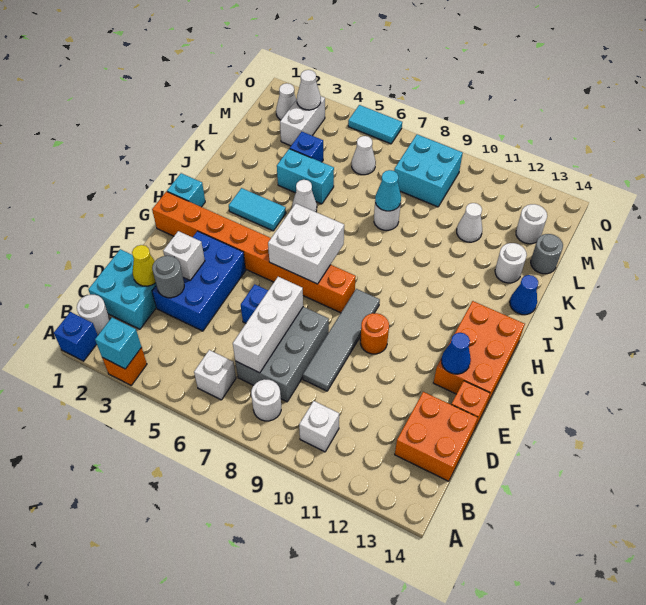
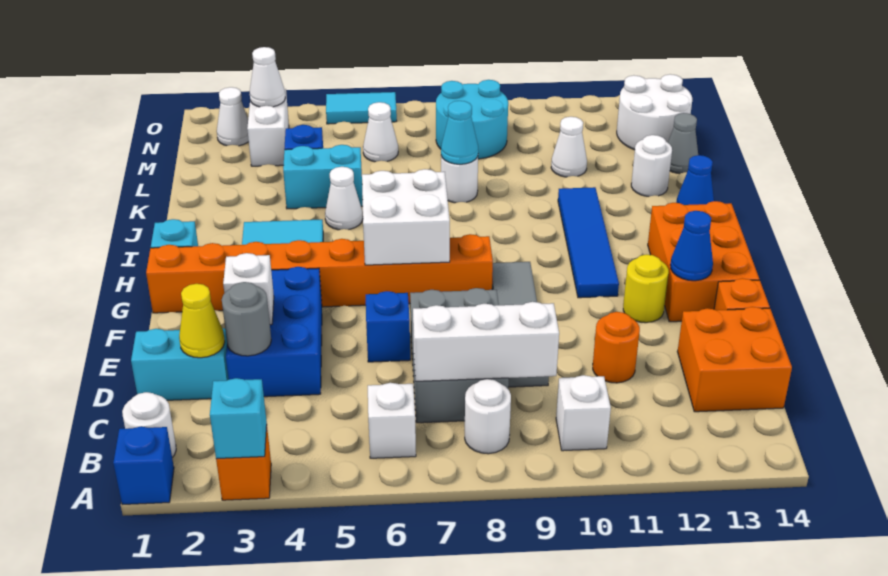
cyan brick C1:D2 level 1 -> cyan brick D1:D2 level 1
white brick C7:E7 level 2 -> white brick C7:C9 level 2
orange round brick F10 level 1 -> orange round brick D11 level 1
none -> yellow round brick F12 level 1
none -> blue tile G11:J11 level 1
grey round brick L14 level 1 -> grey cone L14 level 1
cyan brick M8:N9 level 1 -> cyan round brick M8:N9 level 1
white round brick M13 level 1 -> white round brick M13:N14 level 1

